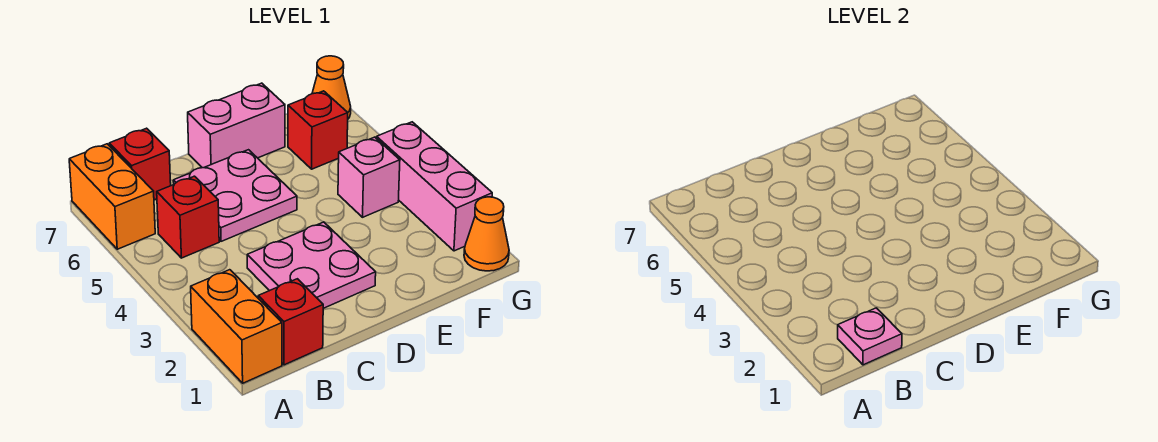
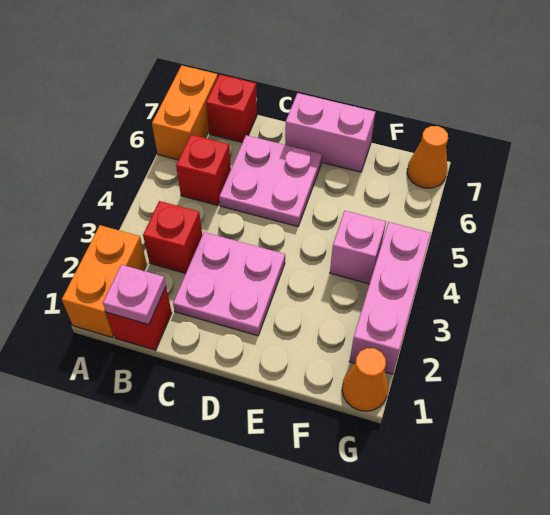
red brick F6 level 1 -> red brick B3 level 1

